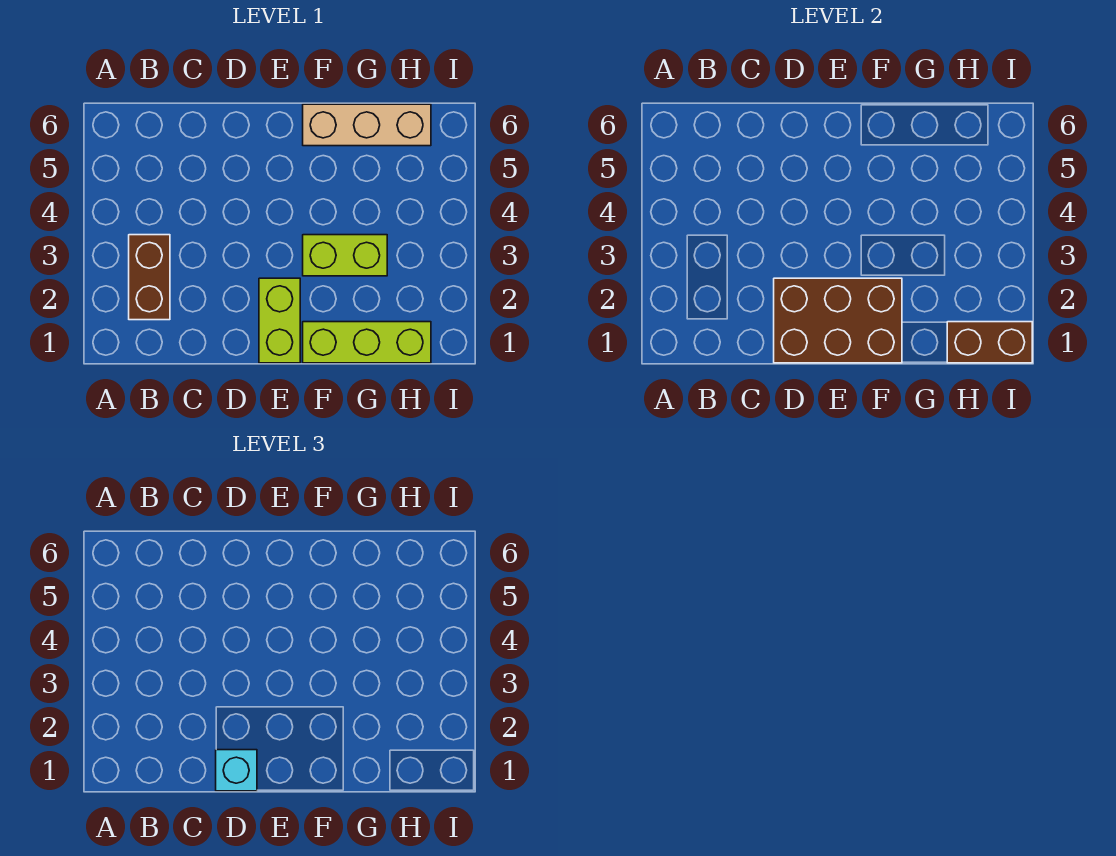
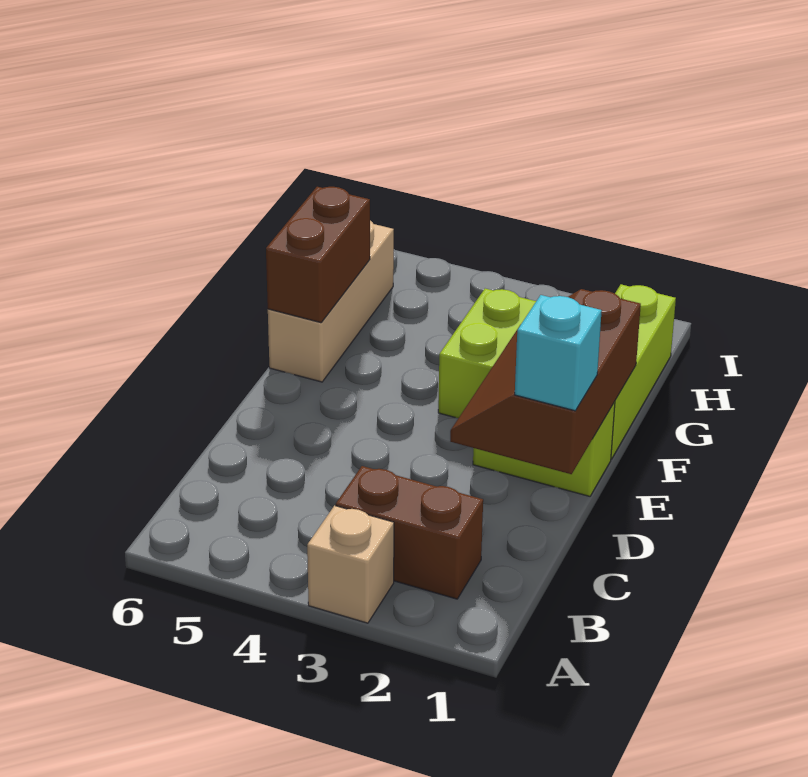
none -> tan brick A3 level 1
brown brick D1:F2 level 2 -> brown slope D1:F2 level 2 top 1
brown brick H1:I1 level 2 -> brown brick F6:G6 level 2

